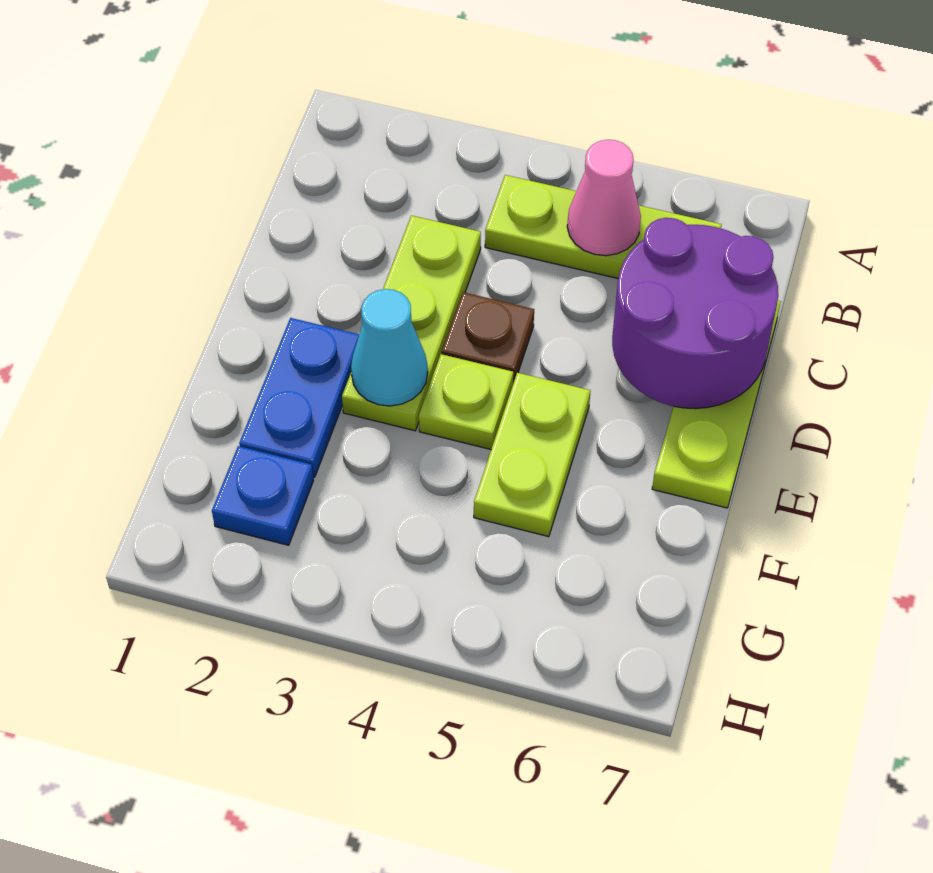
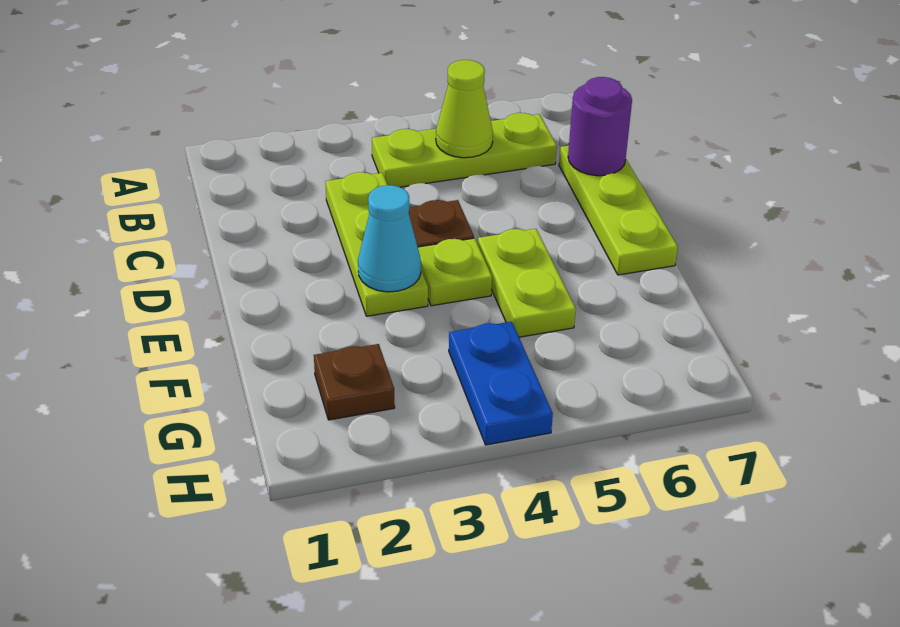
pink cone B5 level 2 -> lime cone B5 level 2
purple round brick C6:D7 level 2 -> purple round brick C7 level 2
blue plate E2:F2 level 1 -> blue plate G4:H4 level 1
blue plate G2 level 1 -> brown plate G2 level 1

